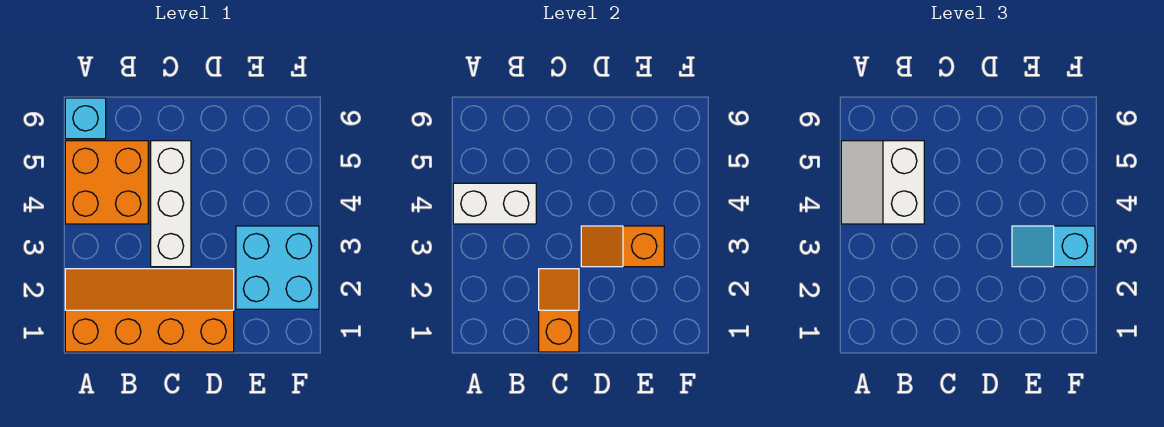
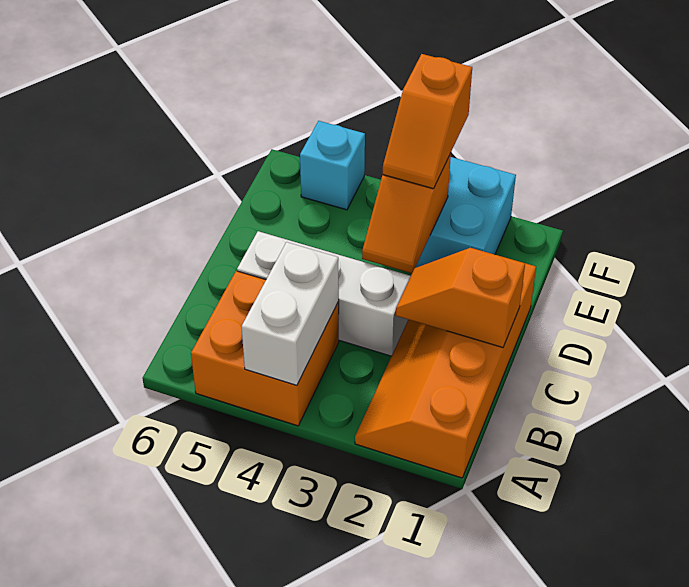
white slope A4:B5 level 3 top B -> none
cyan brick A6 level 1 -> cyan brick F5 level 1
cyan slope E3:F3 level 3 top F -> orange slope E3:F3 level 3 top F

